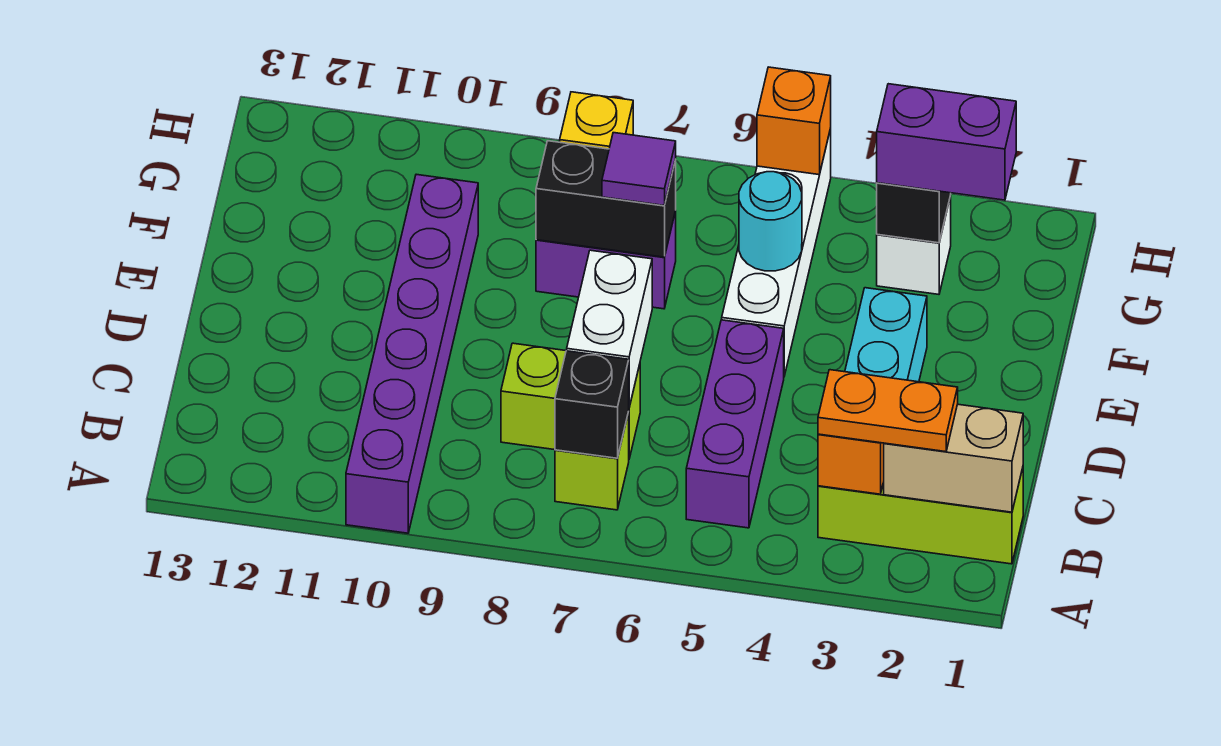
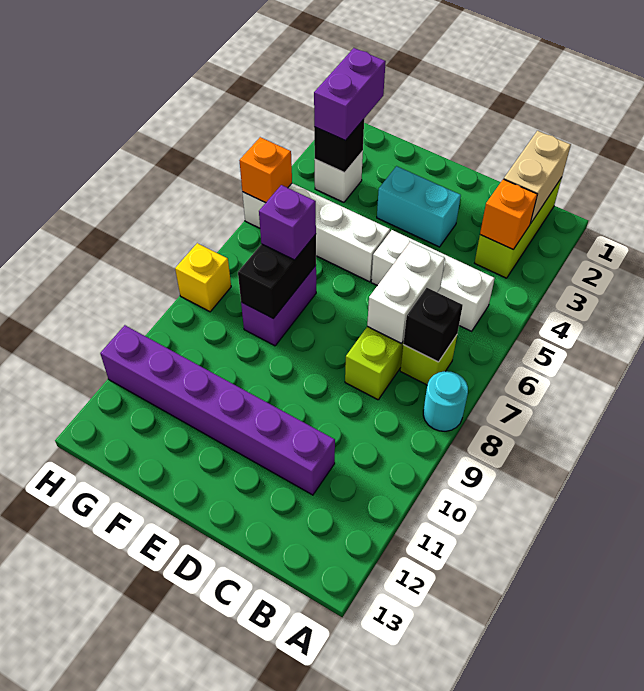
purple brick A10:F10 level 1 -> purple brick C11:H11 level 1
orange plate B2:B3 level 3 -> none
purple brick B5:D5 level 1 -> white brick B5:D5 level 1
white brick C7:D7 level 2 -> white brick C6:C7 level 2
cyan round brick F5 level 2 -> cyan round brick A8 level 1
purple tile F7 level 3 -> purple brick F7 level 3

